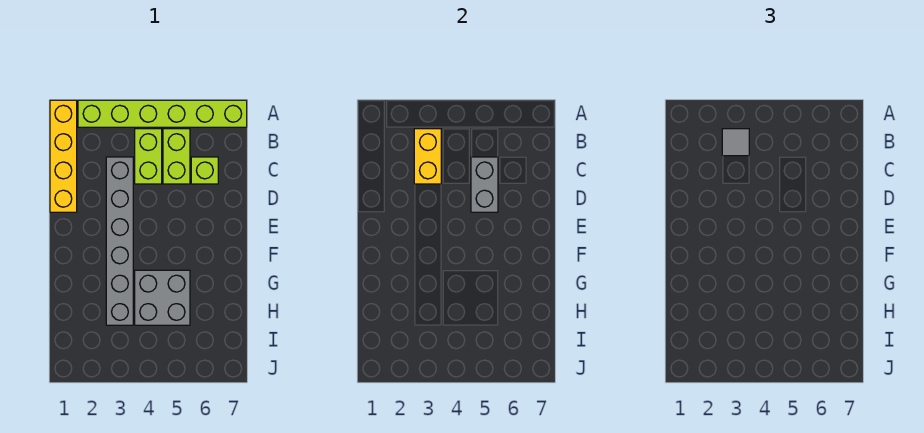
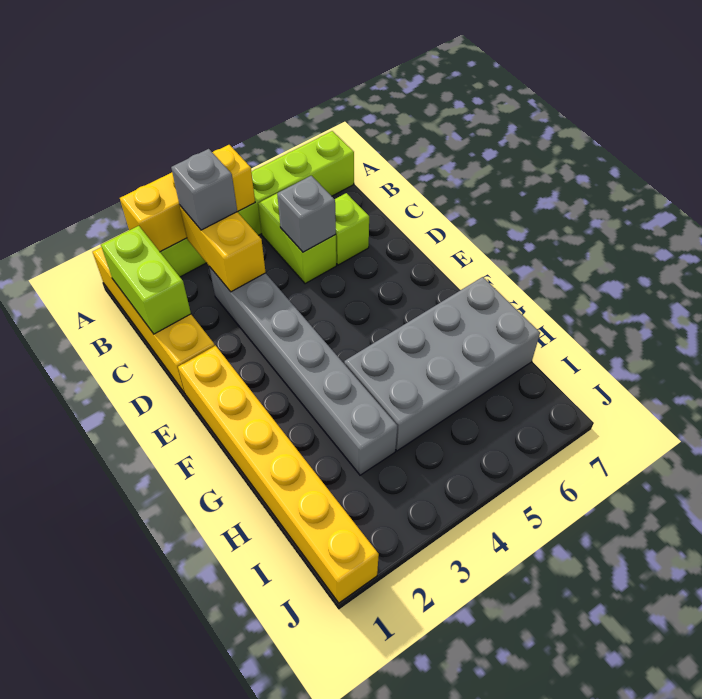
none -> yellow brick A2:A4 level 2
grey tile B3 level 3 -> grey brick B3 level 3
lime brick B4:C4 level 1 -> lime brick B1:C1 level 2
grey brick C5:D5 level 2 -> grey brick C5 level 2
none -> yellow brick E1:J1 level 1
grey brick G4:H5 level 1 -> grey brick G4:H7 level 1

